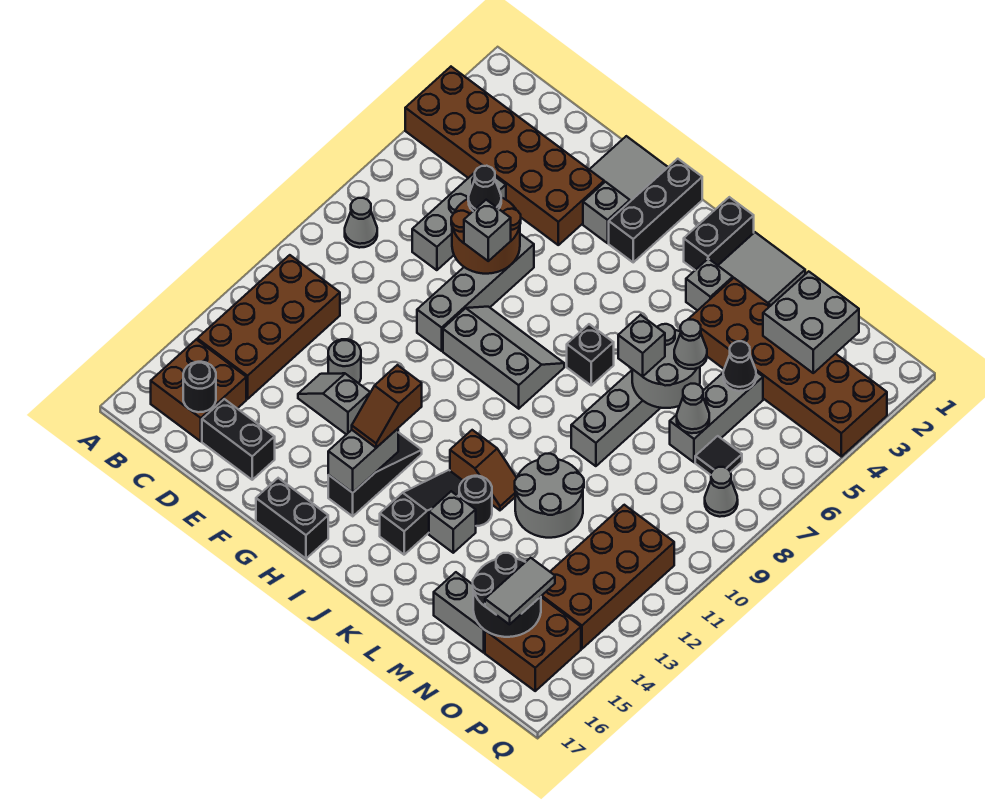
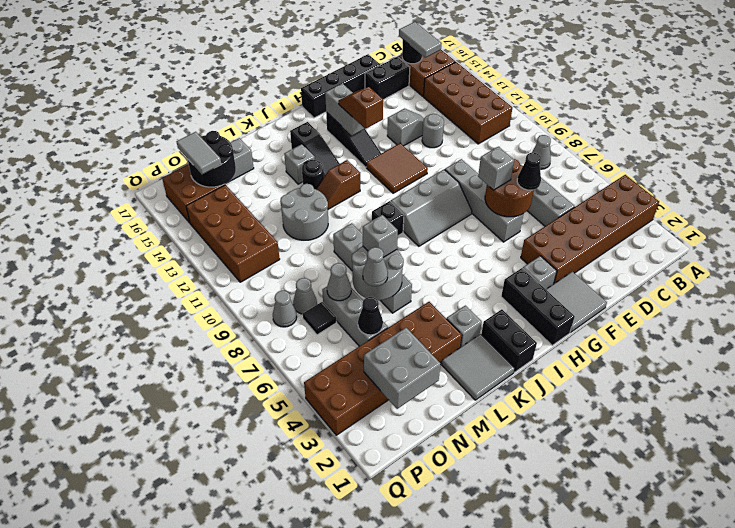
none -> grey tile C15:C16 level 3
none -> brown tile G11:H12 level 1
black brick G17:H17 level 1 -> black brick E17:H17 level 1
black brick J7 level 1 -> black brick J9 level 1
none -> grey cone O8 level 1

